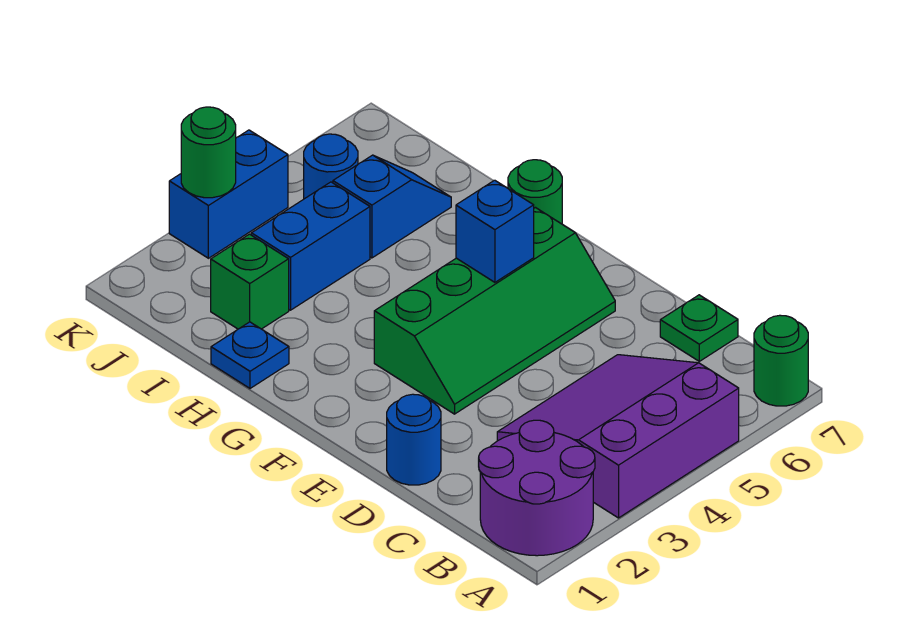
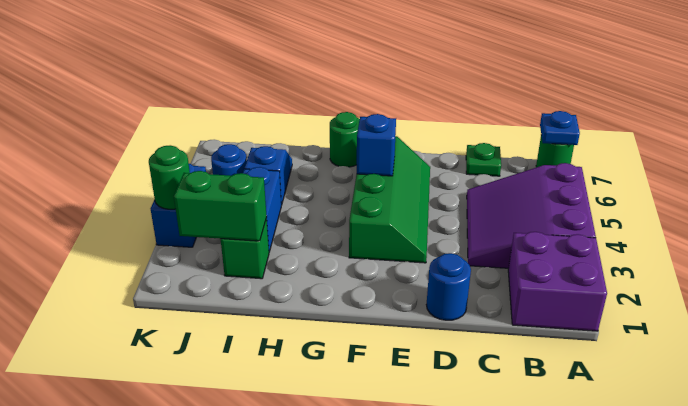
purple round brick A1:B2 level 1 -> purple brick A1:B2 level 1
blue plate H1 level 1 -> blue plate A7 level 2
none -> green brick I2:J2 level 2

